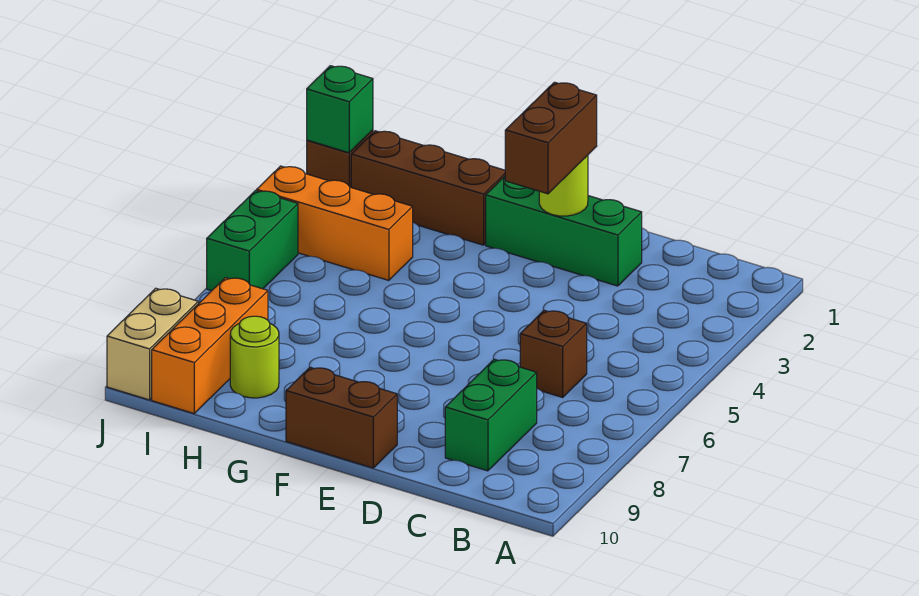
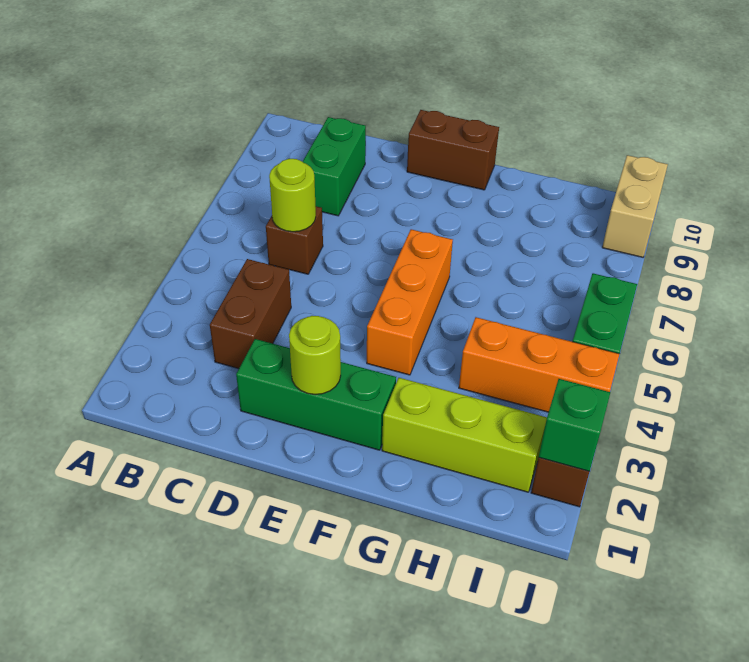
brown brick E2:E3 level 3 -> brown brick C3:C4 level 1
brown brick G2:I2 level 1 -> lime brick G2:I2 level 1
lime round brick H9 level 1 -> lime round brick C6 level 2
orange brick I8:I10 level 1 -> orange brick F4:F6 level 1

